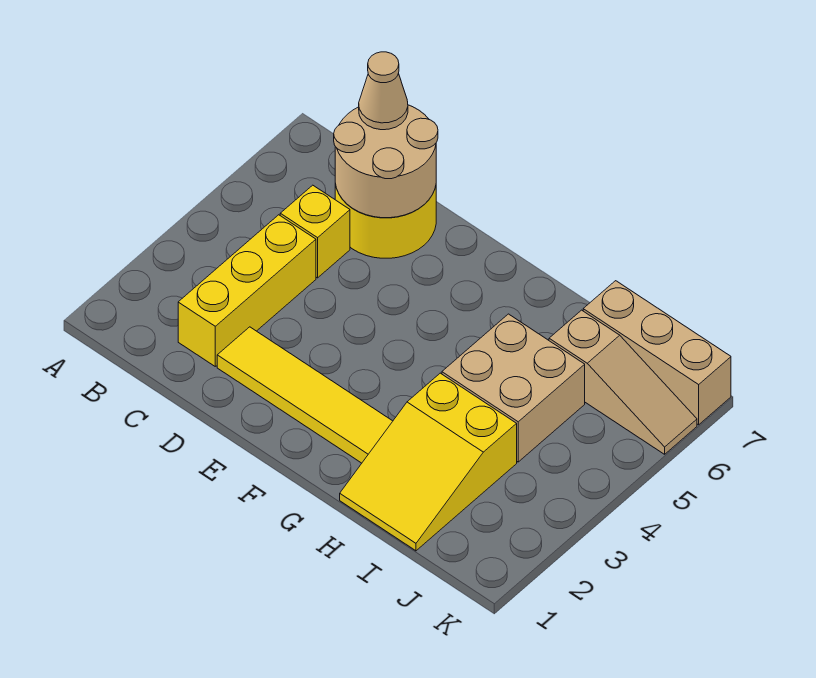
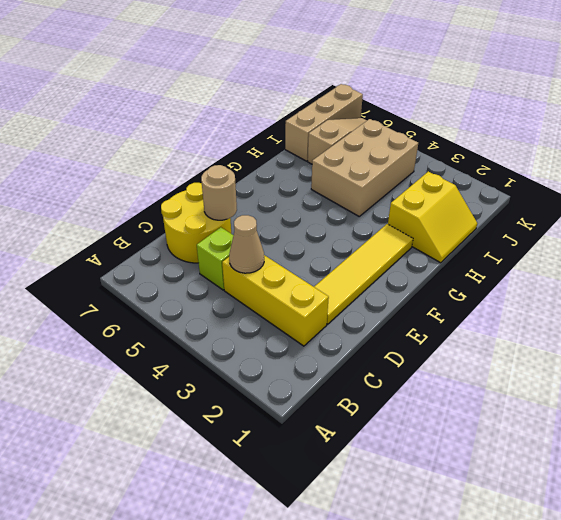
yellow brick C5 level 1 -> lime brick C5 level 1
tan round brick C6:D7 level 2 -> tan round brick D6 level 2
tan cone C7 level 3 -> tan cone C4 level 2
yellow slope H1:I3 level 1 top 3 -> yellow slope H1:I2 level 1 top 2
tan brick H4:I5 level 1 -> tan brick H4:J5 level 1

